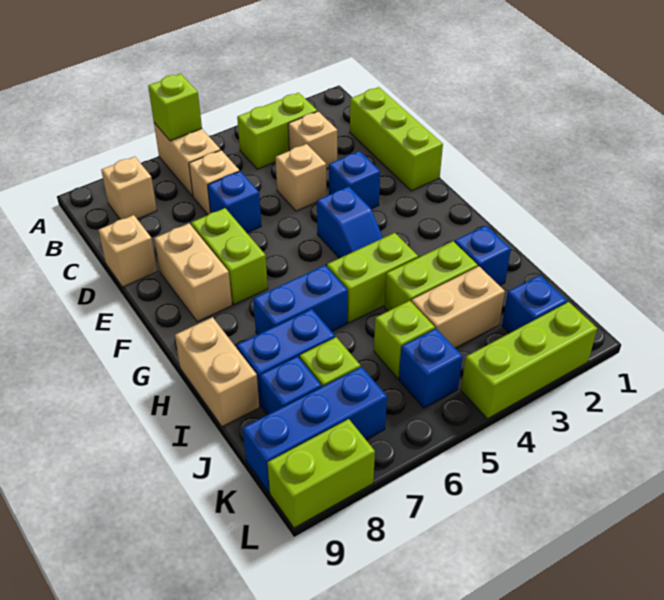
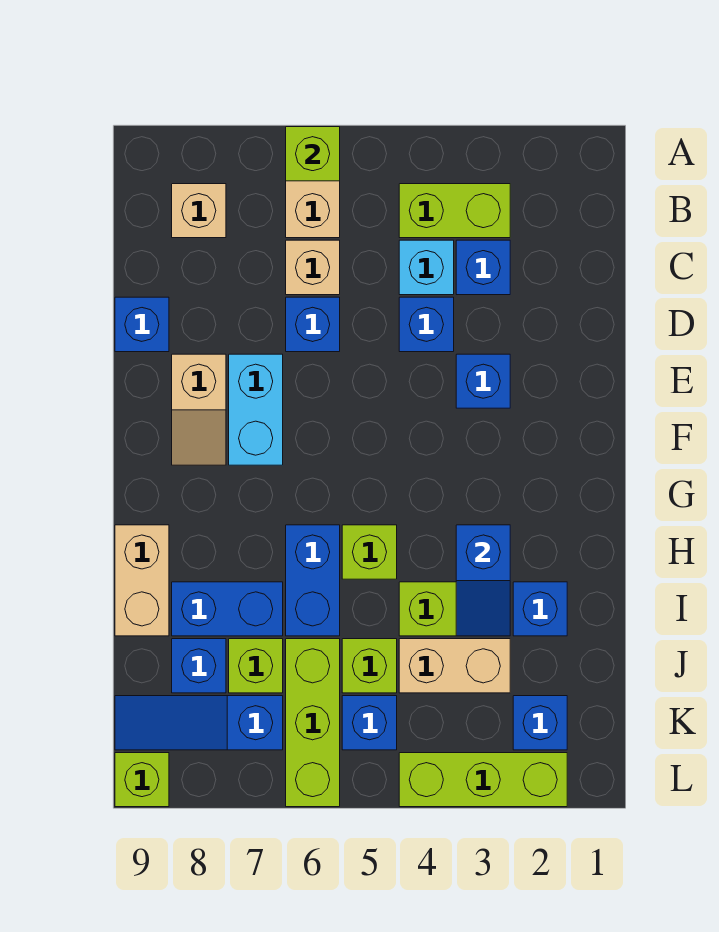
lime brick C1:E1 level 1 -> lime brick J6:L6 level 1
tan brick C3 level 1 -> blue brick C3 level 1
none -> cyan brick C4 level 1
tan brick D4 level 1 -> blue brick D4 level 1
tan brick D9 level 1 -> blue brick D9 level 1
lime brick E7:F7 level 1 -> cyan brick E7:F7 level 1
tan brick E8:F8 level 1 -> tan slope E8:F8 level 1 top E
blue slope F4:G4 level 1 top F -> blue slope H3:I3 level 2 top H
lime brick H4:H5 level 1 -> lime brick H5 level 1
blue brick H6:H7 level 1 -> blue brick H6:I6 level 1
blue brick K7:K9 level 1 -> blue slope K7:K9 level 1 top 7
lime brick L8:L9 level 1 -> lime brick L9 level 1

